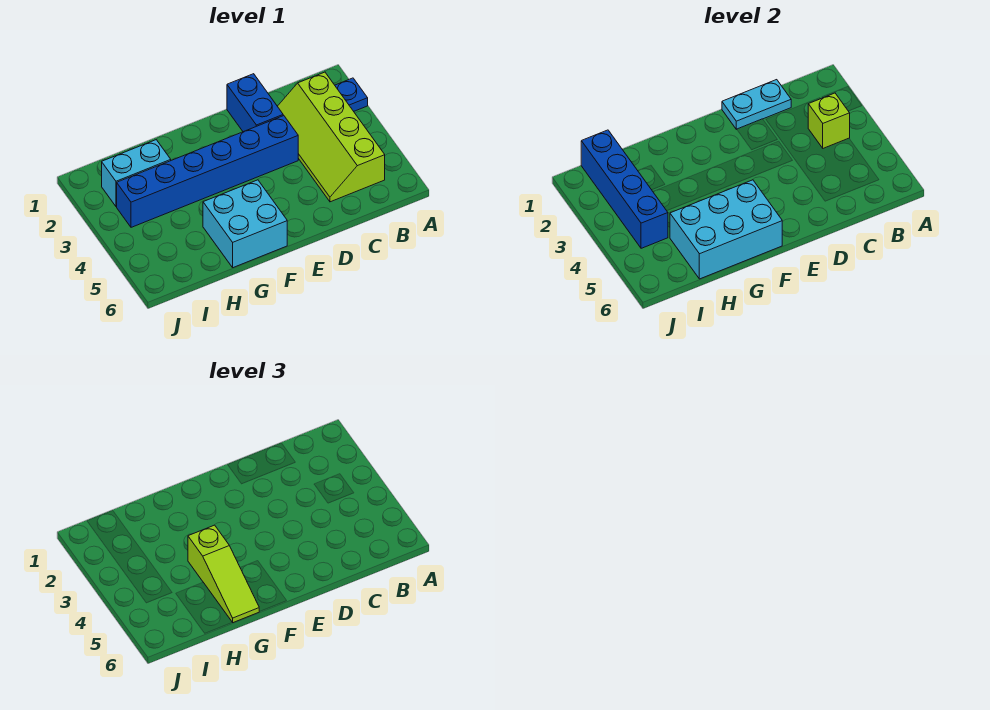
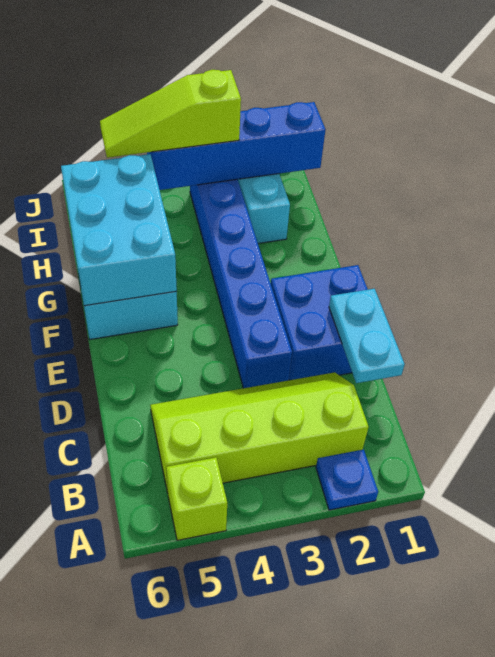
lime brick B3 level 2 -> lime brick A5 level 1
blue brick D1:D2 level 1 -> blue brick D1:E2 level 1
lime slope G4:G6 level 3 top 4 -> lime slope I3:I5 level 3 top 3

